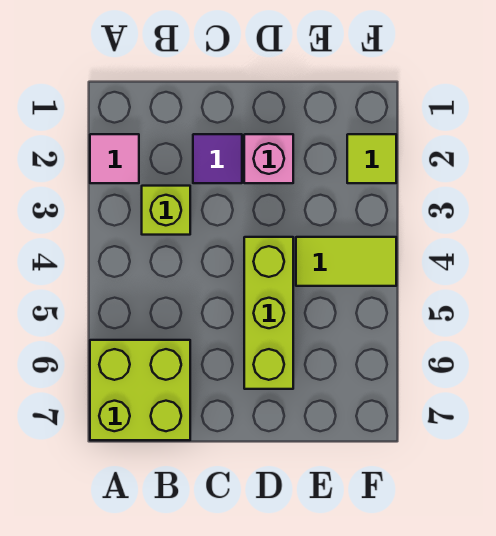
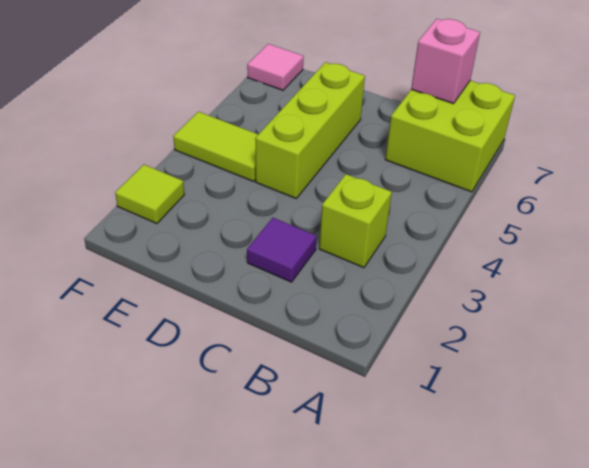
pink tile A2 level 1 -> pink tile F7 level 1
pink brick D2 level 1 -> pink brick B7 level 2

